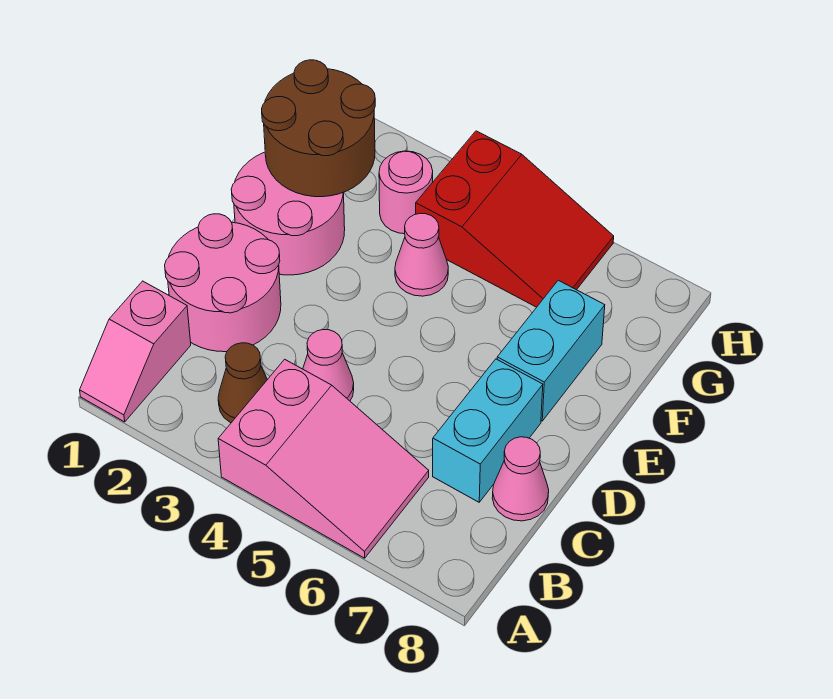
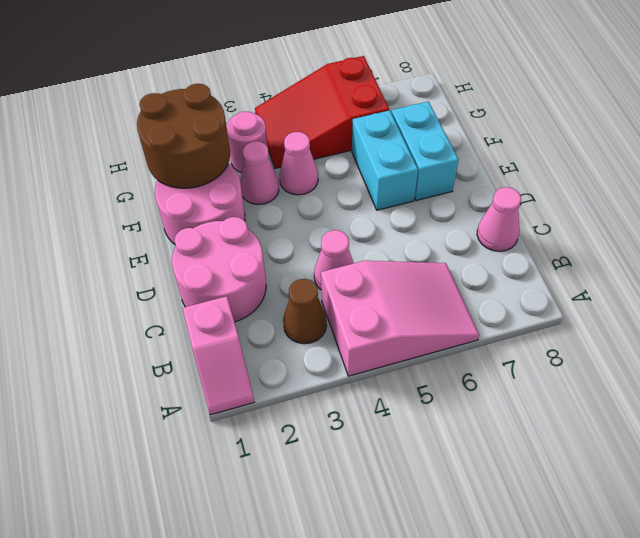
cyan brick C7:D7 level 1 -> cyan brick E6:F6 level 1
none -> pink cone F3 level 1
red slope G4:H6 level 1 top 4 -> red slope G4:H6 level 1 top 6

